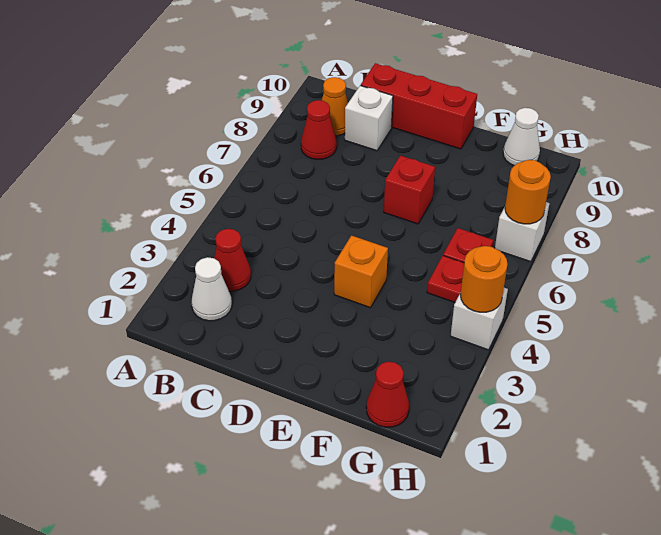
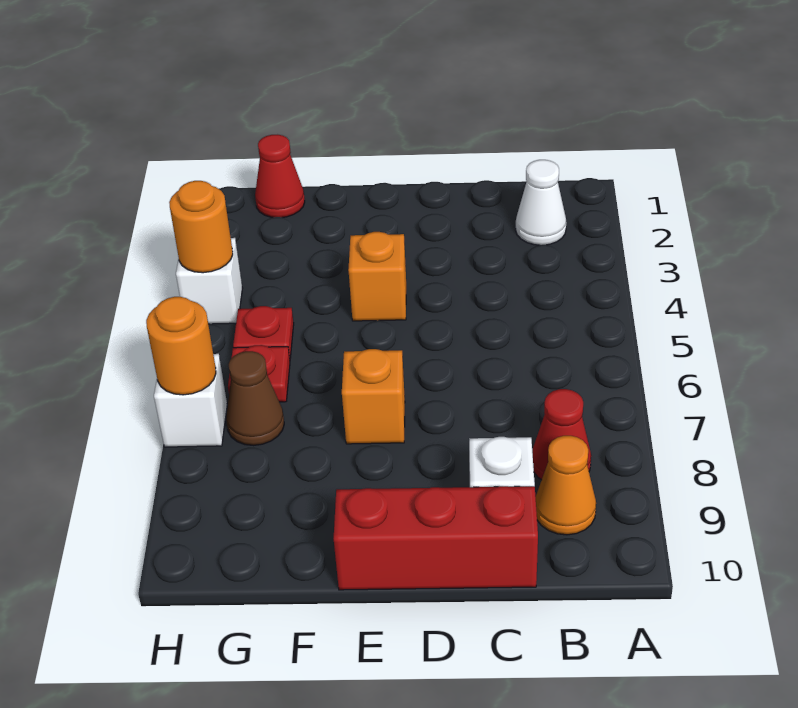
red cone B3 level 1 -> none
red brick E7 level 1 -> orange brick E7 level 1
none -> brown cone G7 level 1
white cone G10 level 1 -> none

